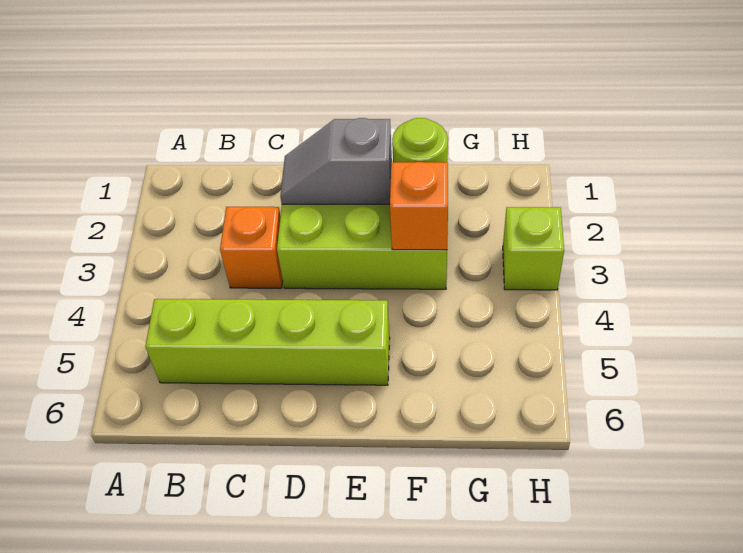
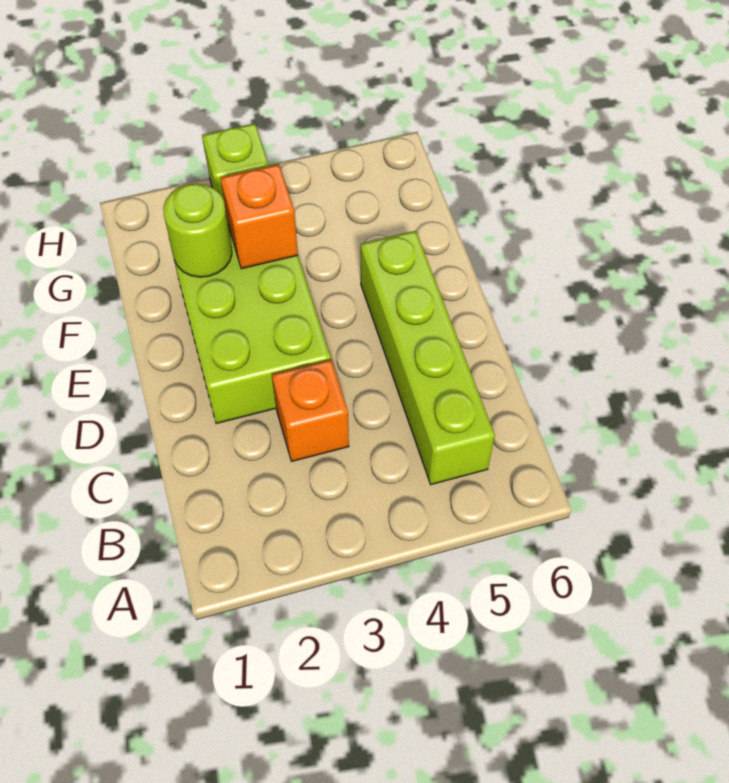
grey slope D2:E2 level 2 top E -> none

